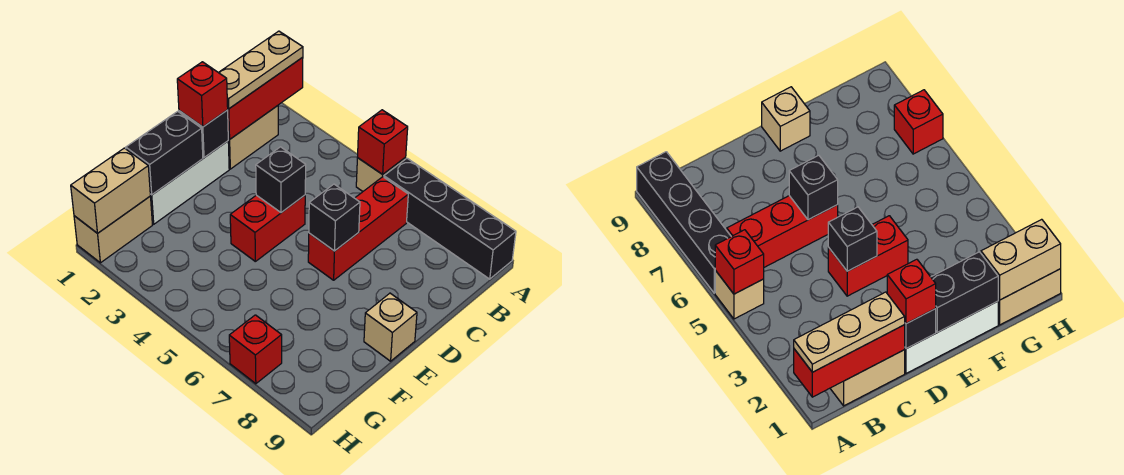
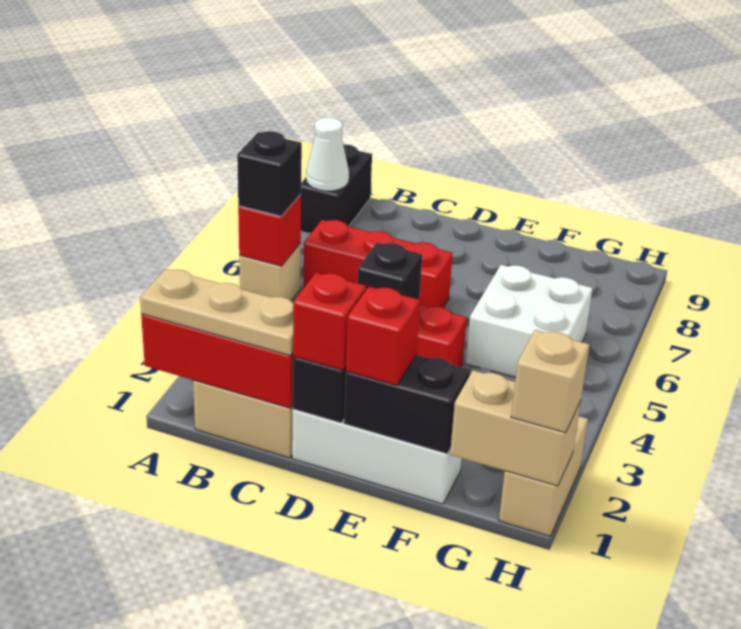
black brick A6:A9 level 1 -> black brick A8:A9 level 1
none -> white cone A8 level 2
black brick D6 level 2 -> black brick A5 level 3
tan brick E9 level 1 -> tan brick H1 level 3
none -> white brick F5:G6 level 1
tan brick G1:H1 level 1 -> tan brick H1:H2 level 1
red brick H7 level 1 -> red brick E1 level 3

